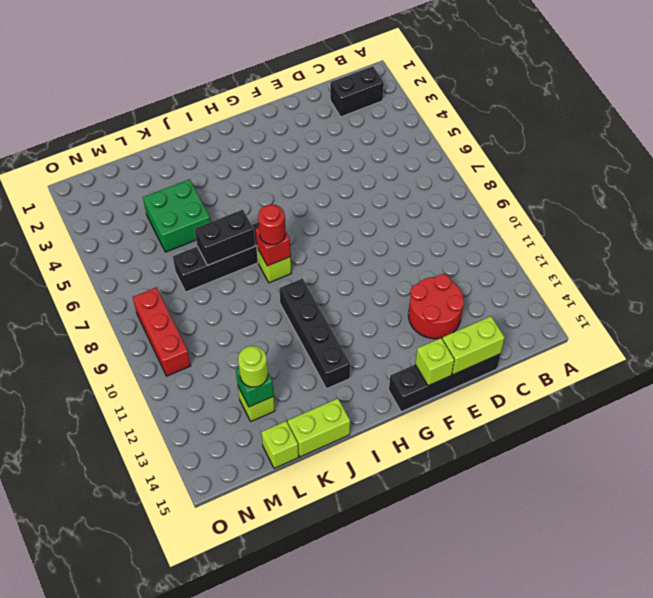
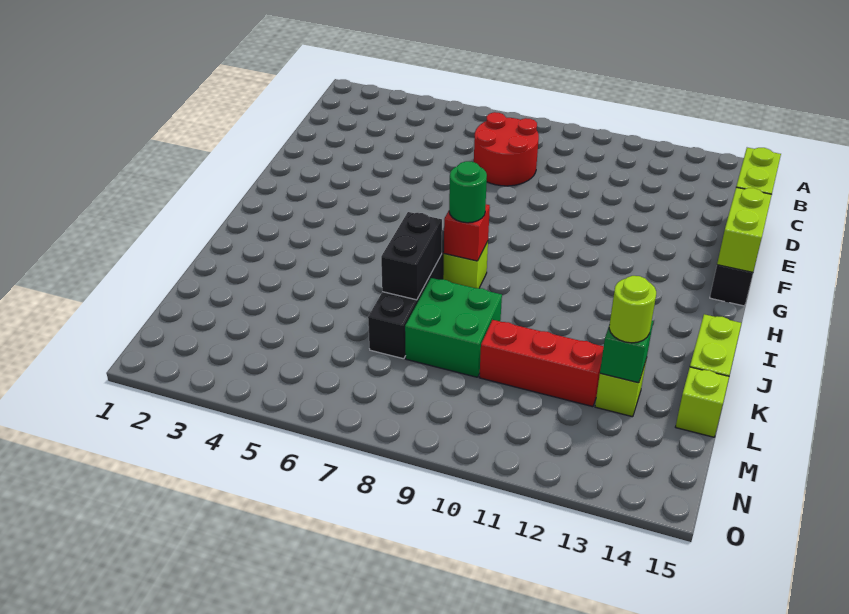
black brick B2:C2 level 1 -> none
red round brick D12:E13 level 1 -> red round brick C7:D8 level 1
lime brick F15 level 2 -> lime brick F15:G15 level 2
red round brick I8 level 3 -> green round brick I8 level 3
black brick I10:I13 level 1 -> none
green brick K4:L5 level 1 -> green brick K8:L9 level 1
red brick N8:N10 level 1 -> red brick L10:L12 level 1

